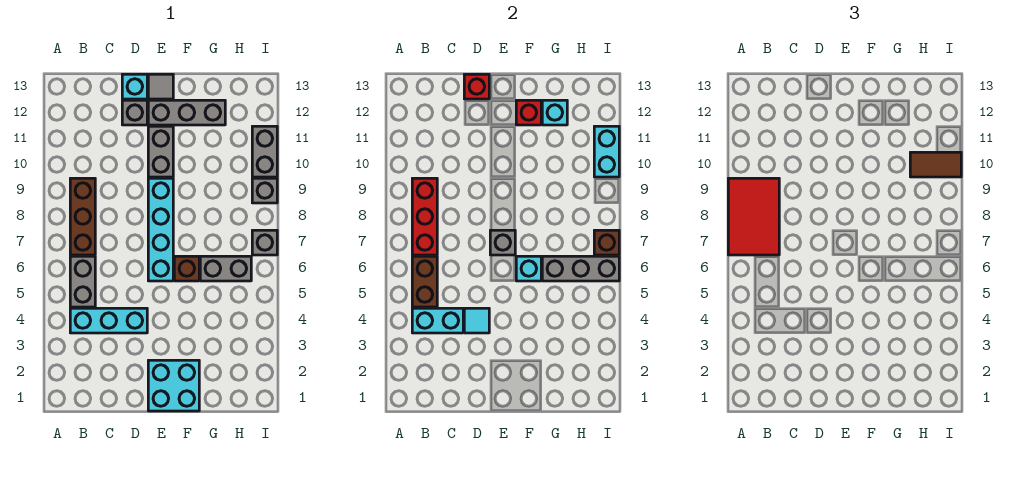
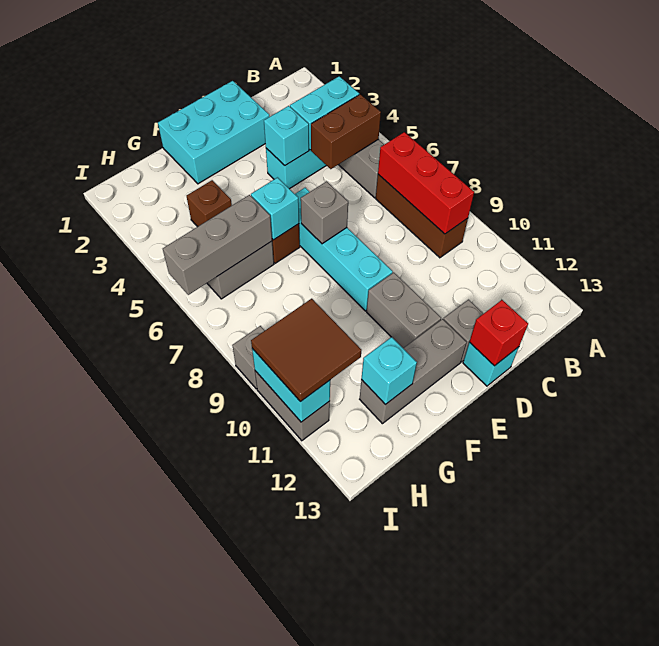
red tile A7:B9 level 3 -> none
brown brick B5:B6 level 2 -> brown brick B5:C5 level 2
cyan tile D4 level 2 -> cyan brick D4 level 2
cyan brick E1:F2 level 1 -> cyan brick D1:F2 level 1
grey tile E13 level 1 -> none
red brick F12 level 2 -> none
brown tile H10:I10 level 3 -> brown tile H10:I11 level 3
grey brick I7 level 1 -> none
brown brick I7 level 2 -> brown brick G4 level 1

